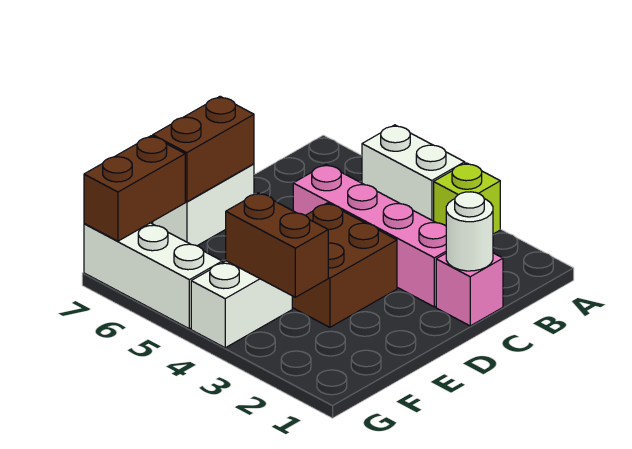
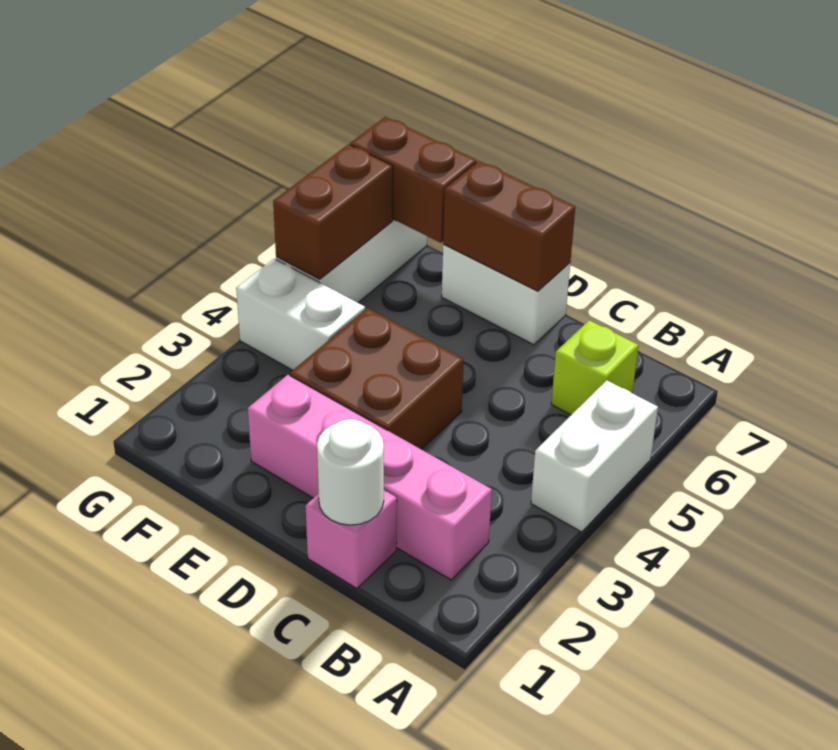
lime brick A3 level 1 -> lime brick B6 level 1
pink brick C2:C5 level 1 -> pink brick B2:E2 level 1
brown brick F3:F4 level 2 -> brown brick G5:G6 level 2

